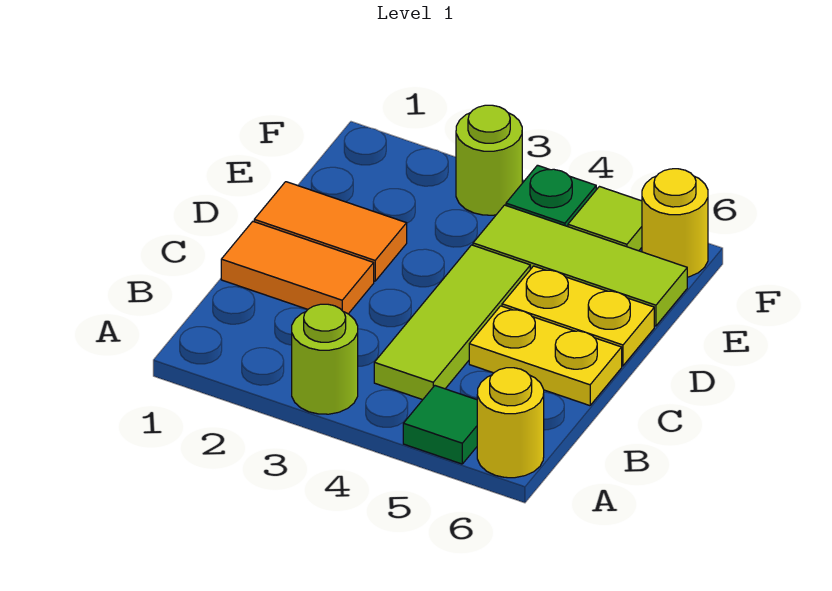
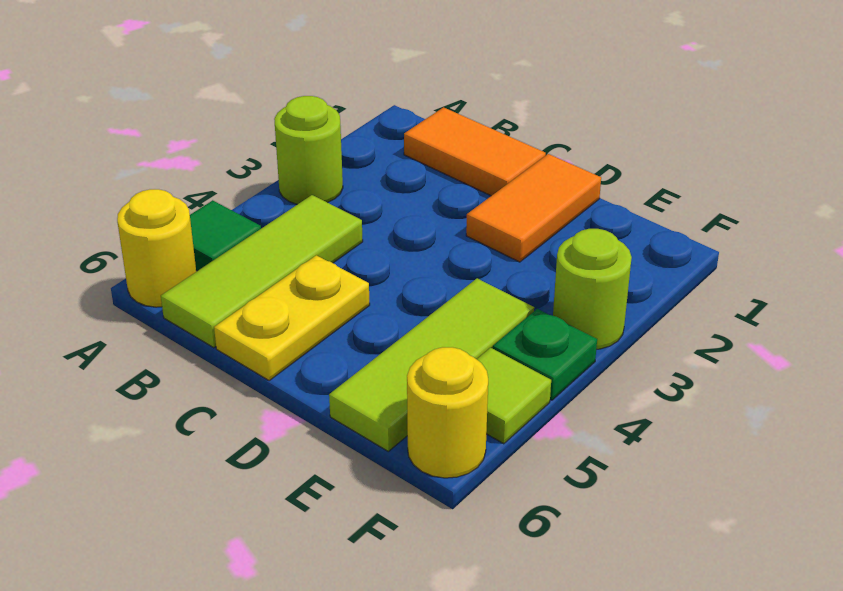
lime tile B4:D4 level 1 -> lime tile B4:B6 level 1
orange tile C1:C2 level 1 -> orange tile B1:C1 level 1
yellow plate D5:D6 level 1 -> none

